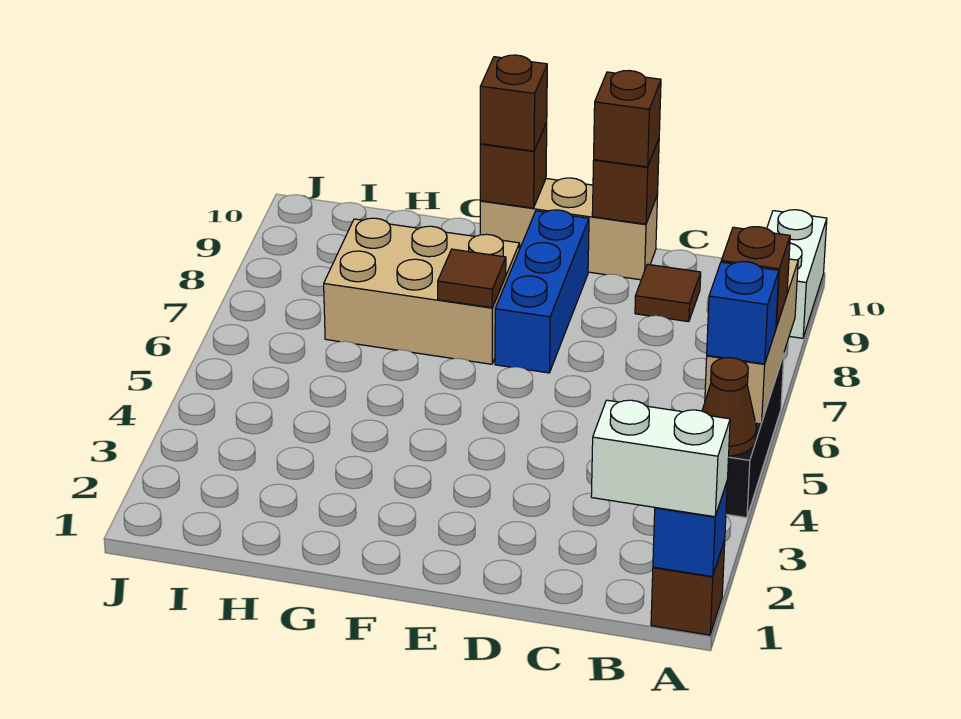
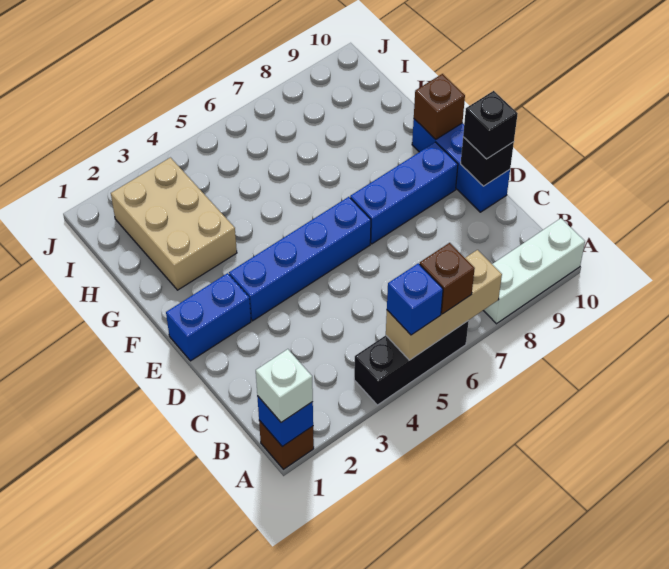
white brick A1:B1 level 3 -> white brick A1 level 3
brown cone A4 level 2 -> none
white brick A9:A10 level 1 -> white brick A8:A10 level 1
brown tile C9 level 1 -> none
tan brick D10:F10 level 1 -> blue brick D10:F10 level 1
brown brick D10 level 2 -> black brick D10 level 2
brown brick D10 level 3 -> black brick D10 level 3
none -> blue brick E1:E2 level 1
none -> blue brick E3:E6 level 1
tan brick F7:H8 level 1 -> tan brick G2:I3 level 1
brown tile F7 level 2 -> none
brown brick F10 level 3 -> none

